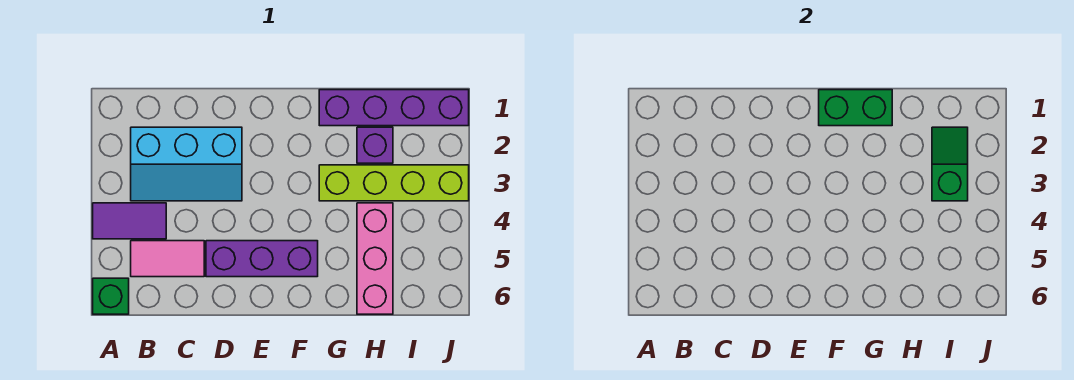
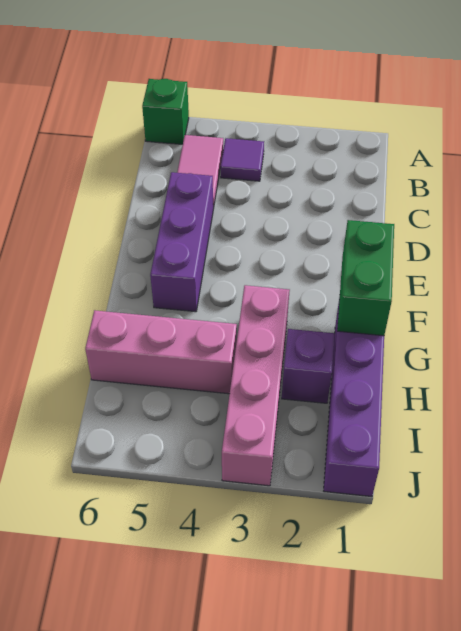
purple tile A4:B4 level 1 -> purple tile B4 level 1
cyan slope B2:D3 level 1 top 2 -> none
lime brick G3:J3 level 1 -> pink brick G3:J3 level 1
green slope I2:I3 level 2 top 3 -> none

